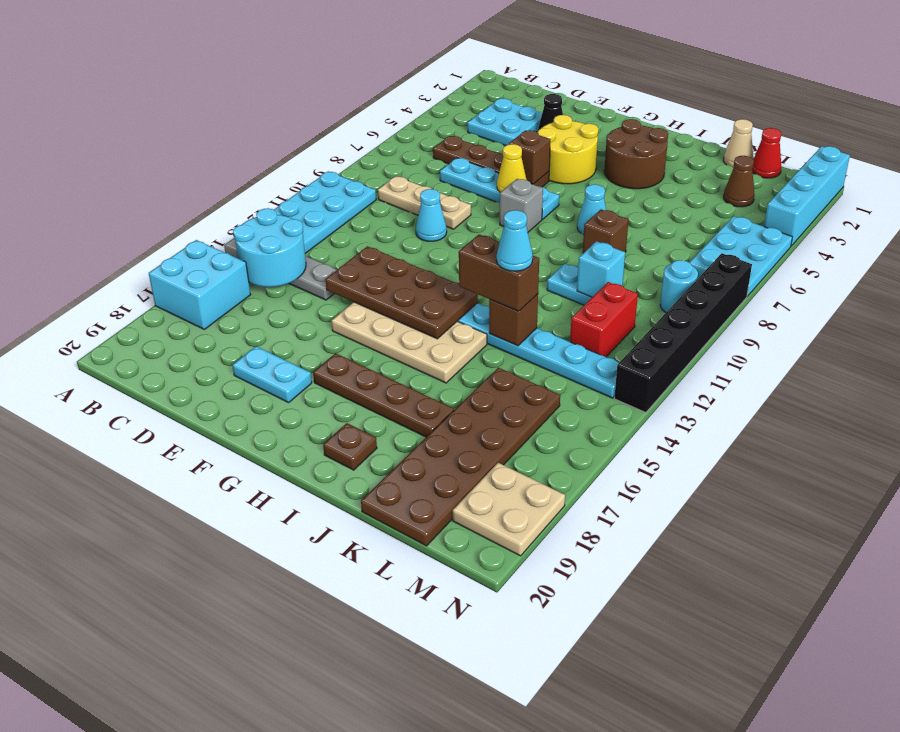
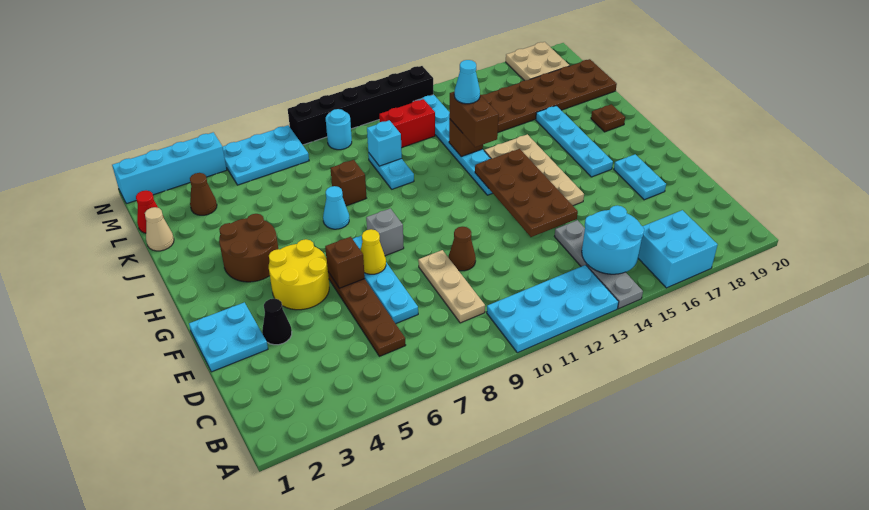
cyan plate C3:D4 level 1 -> cyan plate E1:F2 level 1
cyan cone E10 level 1 -> brown cone E10 level 1
brown plate G17:J17 level 1 -> cyan plate G17:J17 level 1

